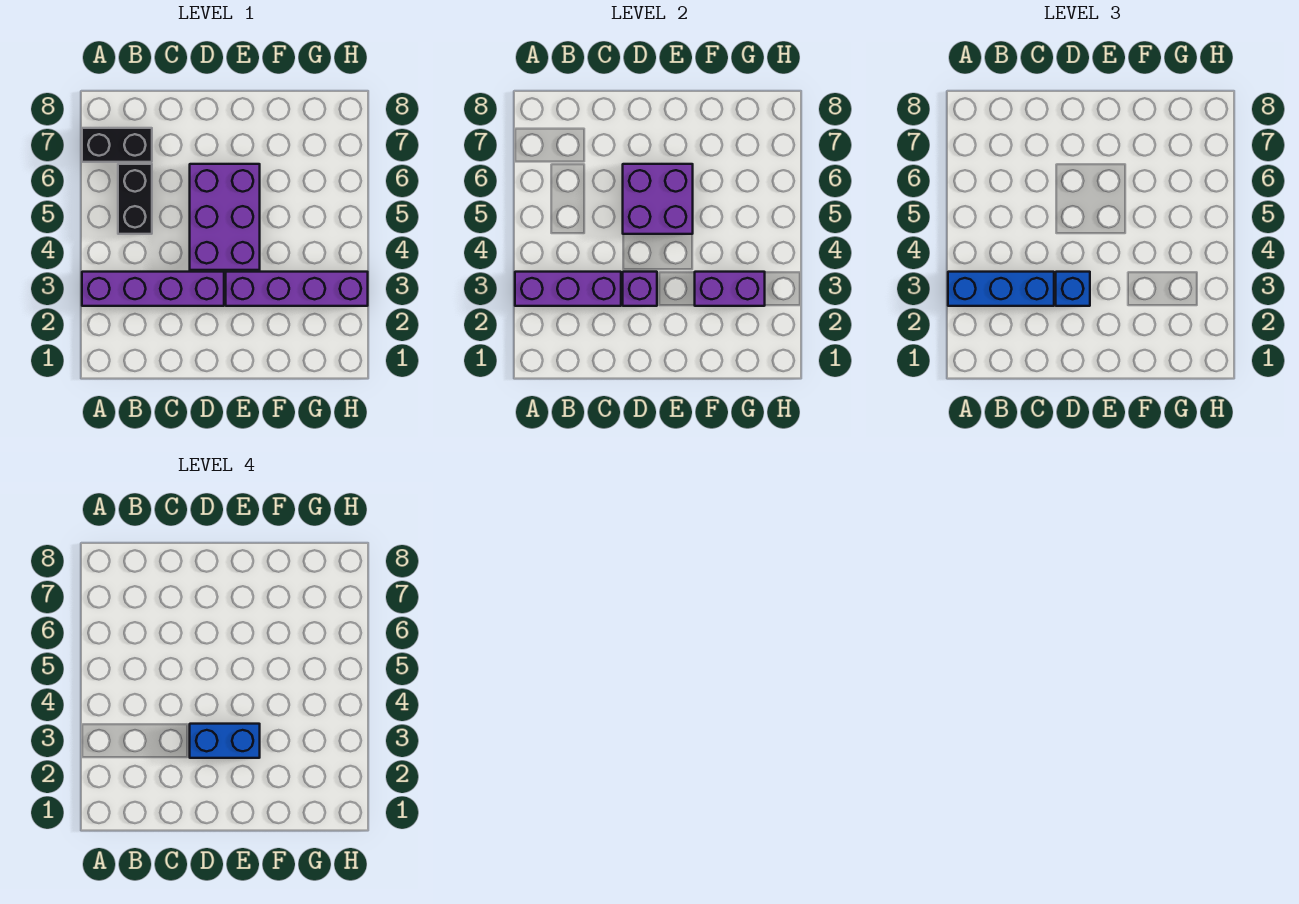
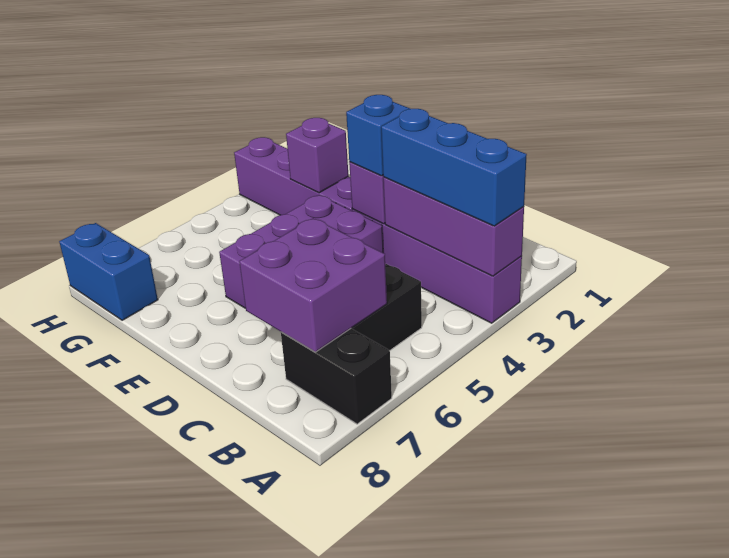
blue brick D3:E3 level 4 -> blue brick G8:H8 level 1
purple brick D5:E6 level 2 -> purple brick B6:C7 level 2
purple brick F3:G3 level 2 -> purple brick F3 level 2

